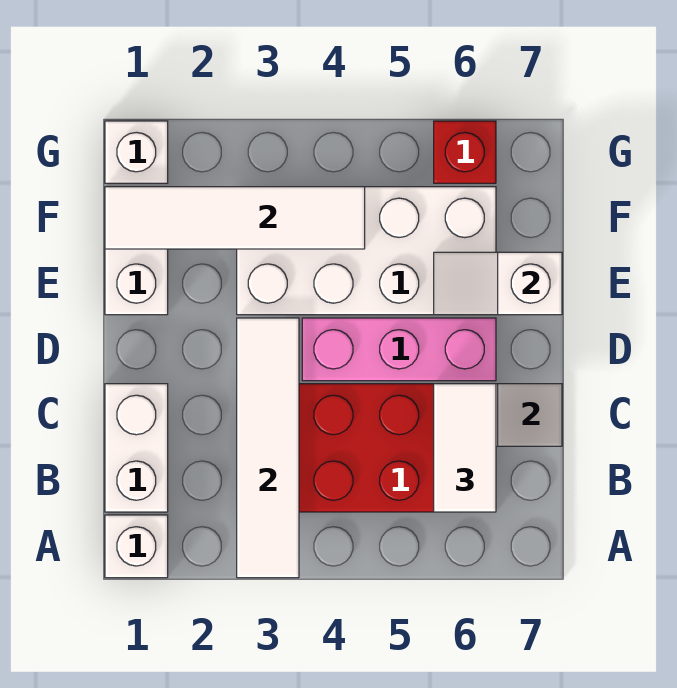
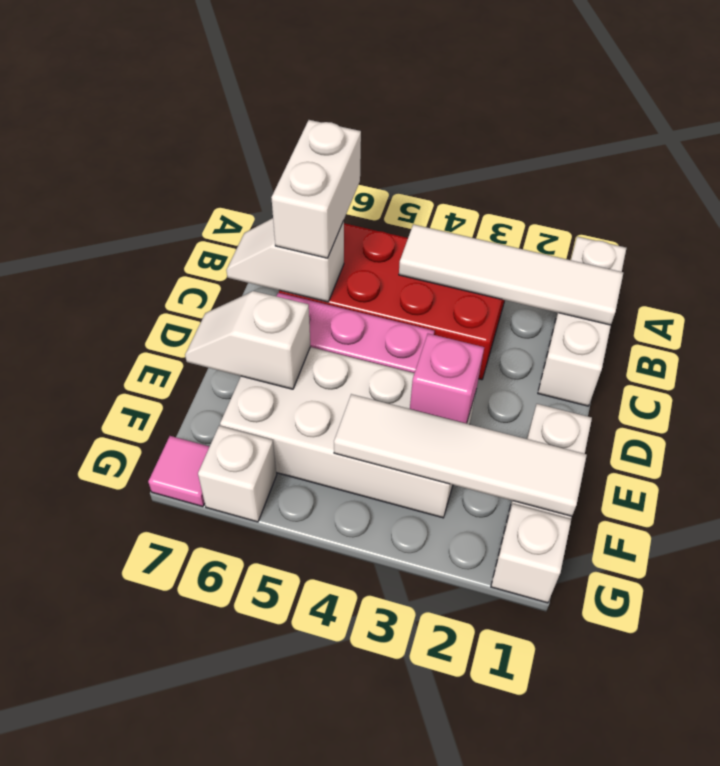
white tile A3:D3 level 2 -> white tile B1:B4 level 2
white tile B6:C6 level 3 -> white brick B6:C6 level 3
none -> pink brick E3 level 2
white slope E6:E7 level 2 top 7 -> white slope E6:E7 level 2 top 6
red brick G6 level 1 -> white brick G6 level 1
none -> pink tile G7 level 1

